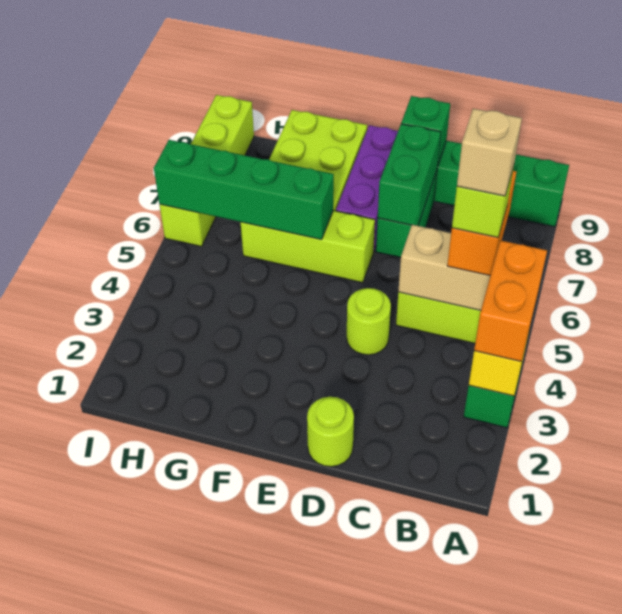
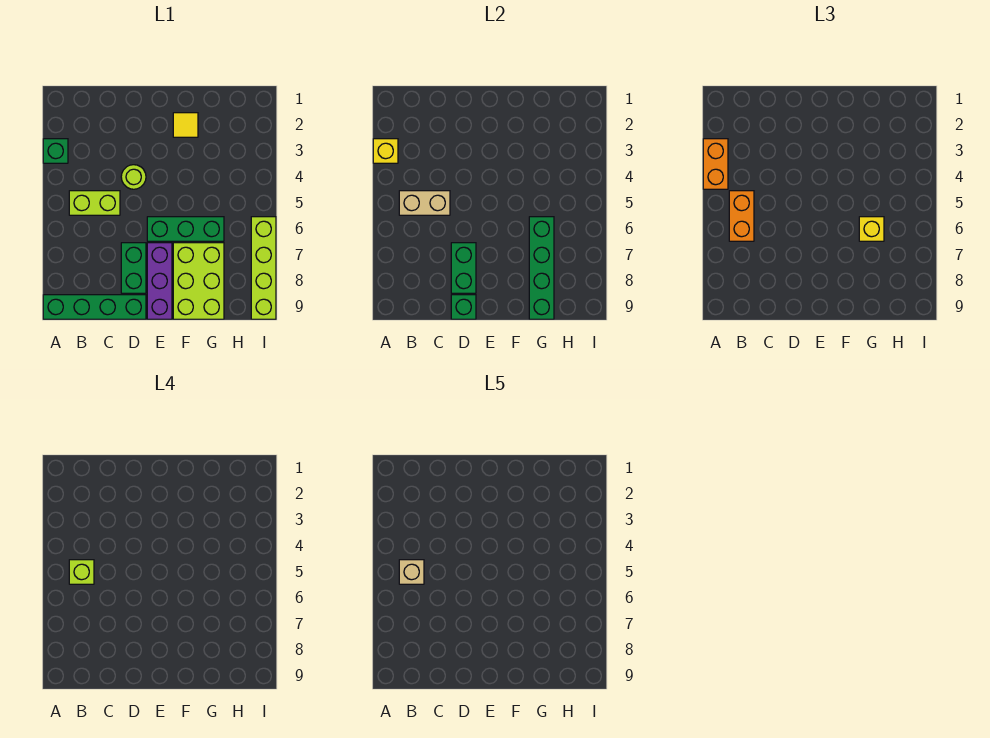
lime round brick D1 level 1 -> none
lime brick E6:G6 level 1 -> green brick E6:G6 level 1
none -> yellow tile F2 level 1
green brick F6:I6 level 2 -> green brick G6:G9 level 2
none -> yellow brick G6 level 3

